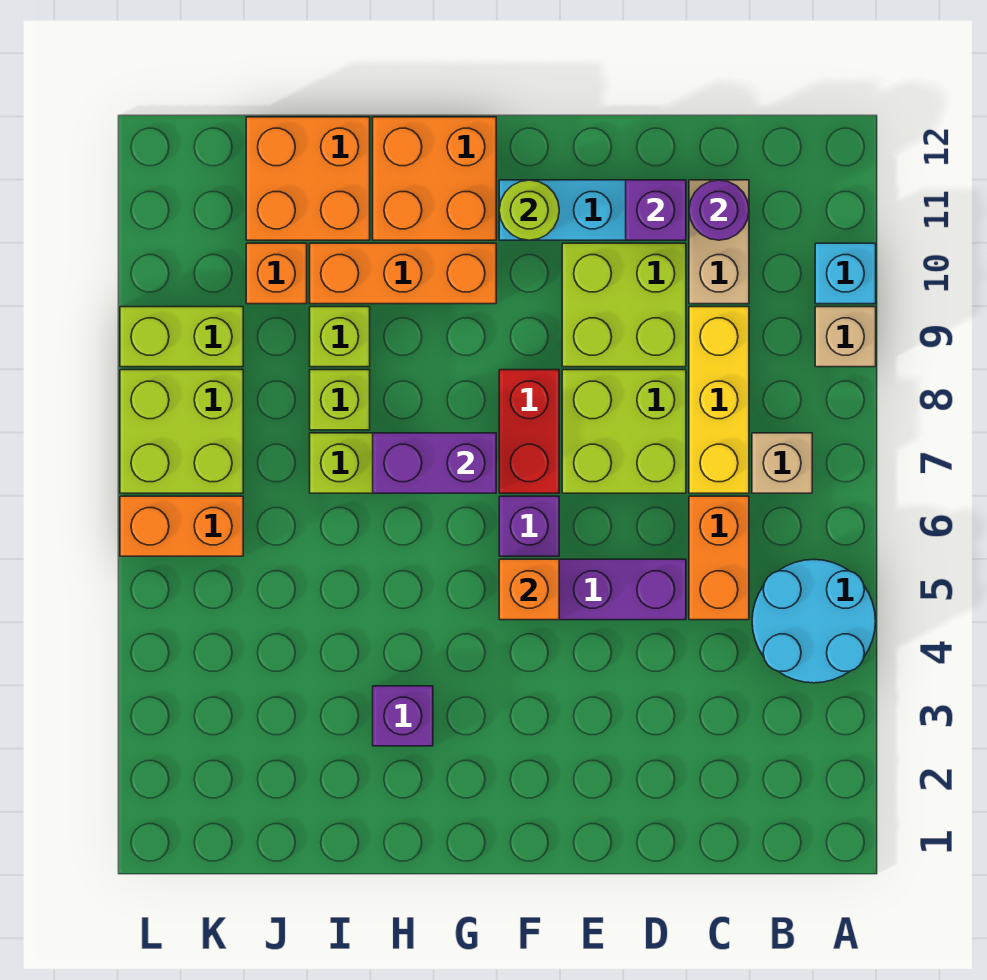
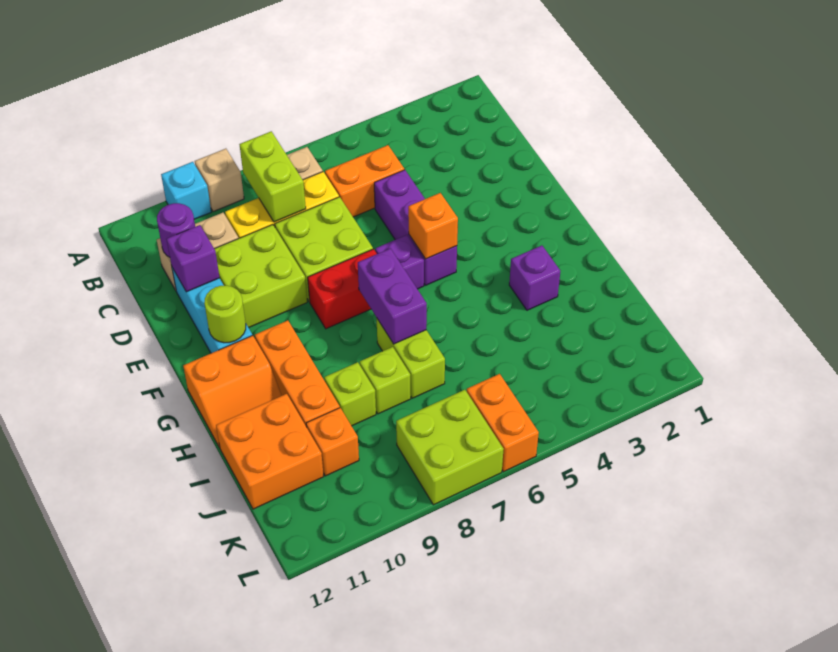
cyan round brick A4:B5 level 1 -> none
orange brick G11:H12 level 1 -> orange slope G11:H12 level 1 top G
lime brick K9:L9 level 1 -> lime brick B8:C8 level 2

